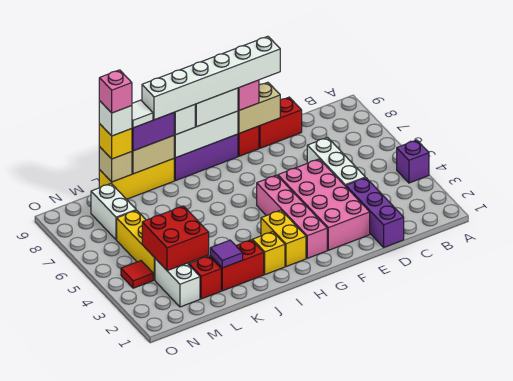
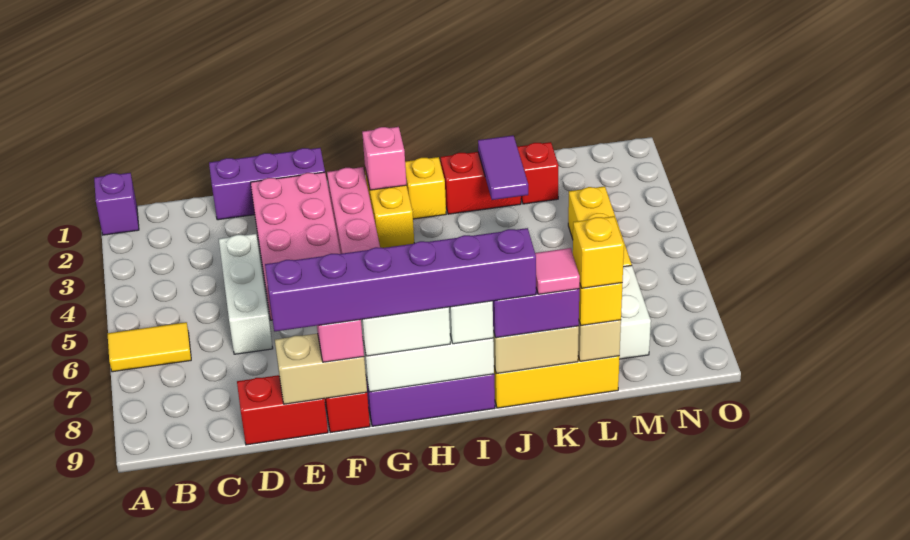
purple brick A4 level 1 -> purple brick A1 level 1
none -> yellow tile A6:B6 level 1
purple brick D1:D3 level 1 -> purple brick D1:F1 level 1
white brick E9:J9 level 4 -> purple brick E9:J9 level 4
purple tile K2 level 2 -> purple tile K2:K3 level 2
white tile K9 level 4 -> pink tile K9 level 4
red brick L3:M4 level 2 -> none
white brick L9 level 4 -> yellow brick L9 level 4
pink brick L9 level 5 -> pink brick H2 level 2
white brick M2:M3 level 1 -> none
red tile N4 level 1 -> none

